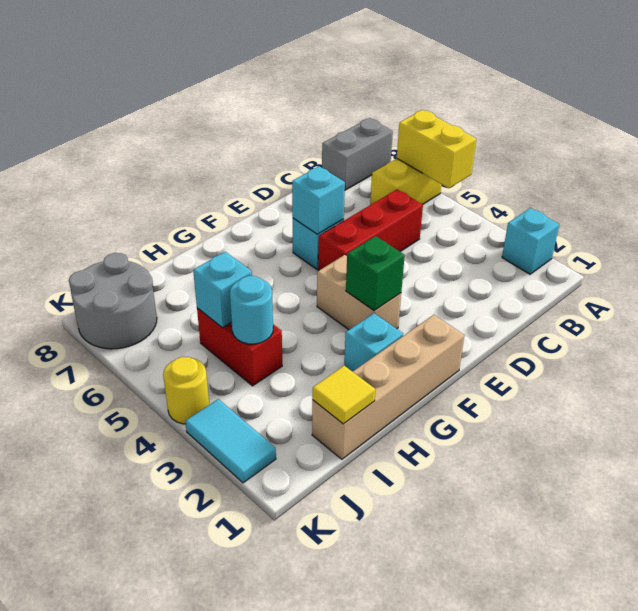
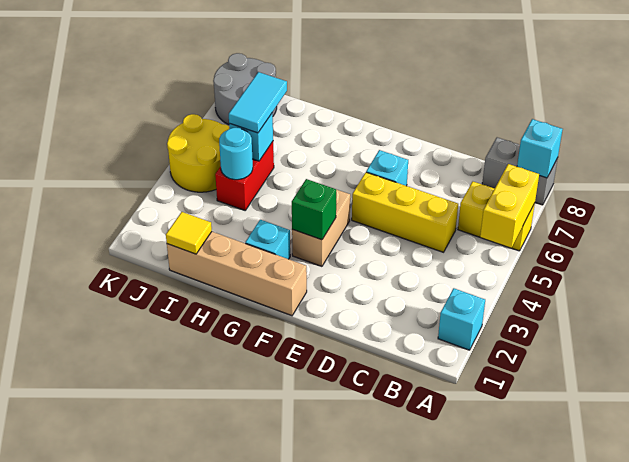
red brick C5:E5 level 1 -> yellow brick C5:E5 level 1
cyan brick E6 level 2 -> cyan brick A8 level 2
cyan tile K2:K3 level 1 -> cyan tile I5:I6 level 3
yellow round brick K4 level 1 -> yellow round brick J4:K5 level 1

